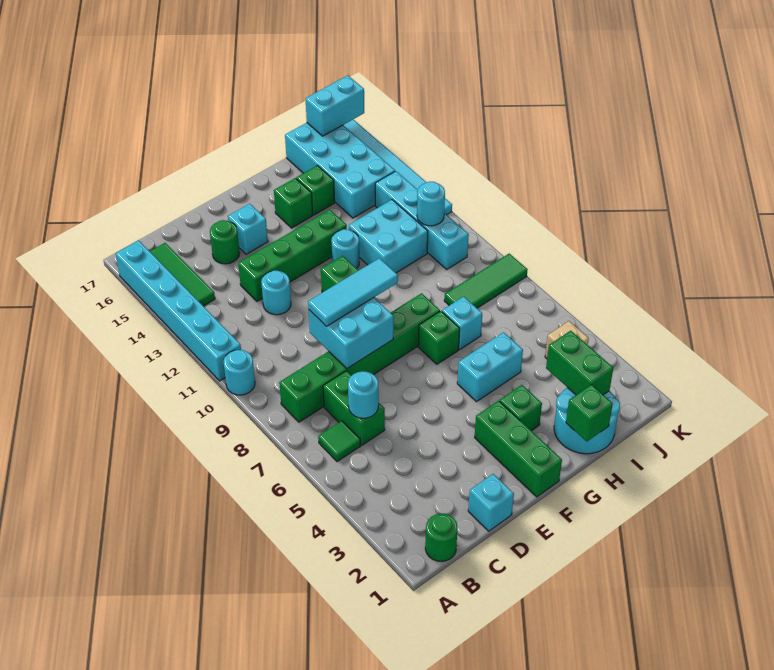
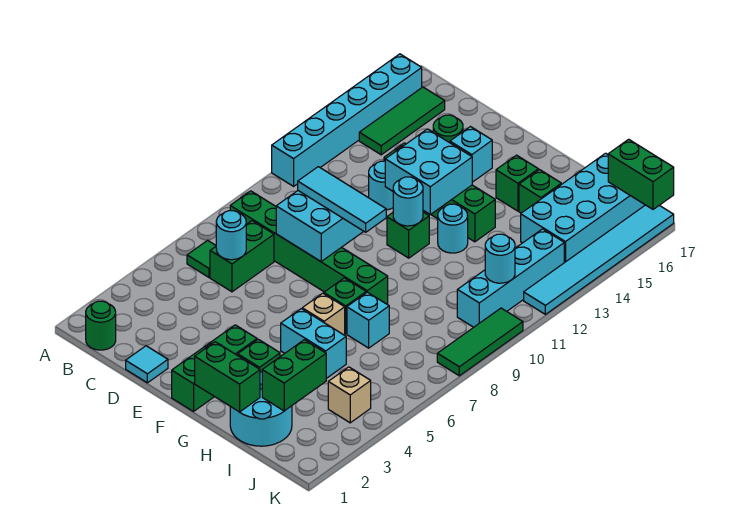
cyan round brick A10 level 1 -> cyan round brick F11 level 2
cyan brick D1 level 1 -> cyan tile D1 level 1
none -> tan brick G6 level 1
green brick H1 level 2 -> green brick G1:H1 level 2
cyan brick H11:I12 level 1 -> cyan brick E12:F13 level 2
green tile I8:K8 level 1 -> green tile K8:K10 level 1
cyan brick J17:K17 level 2 -> green brick J17:K17 level 2

